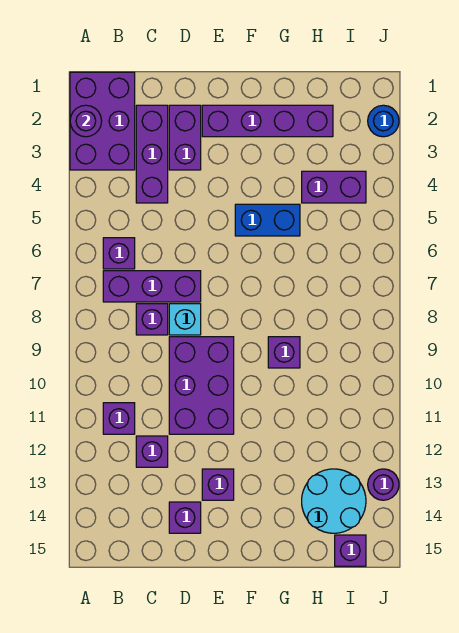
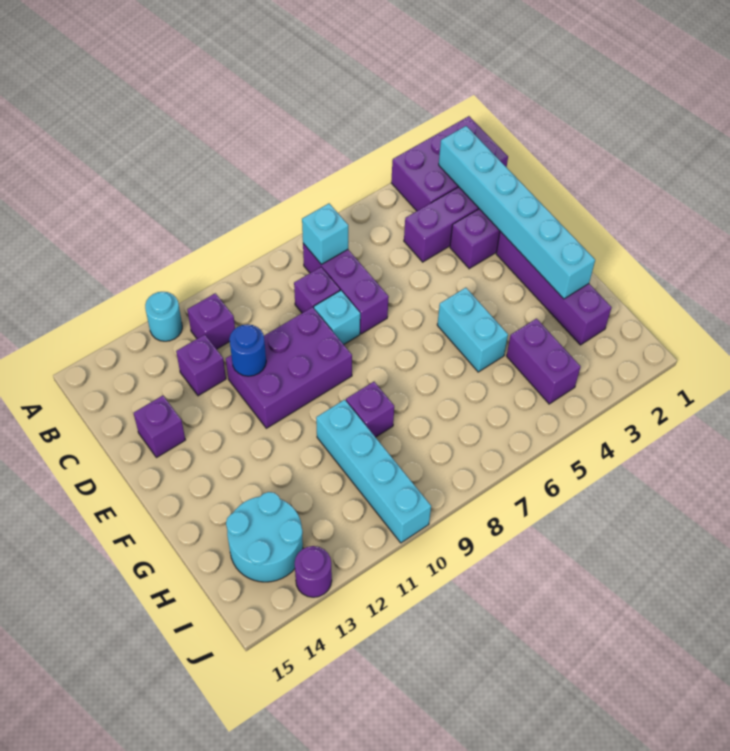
purple round brick A2 level 2 -> none
none -> cyan round brick A12 level 1
none -> cyan brick B2:G2 level 2
purple brick B6 level 1 -> none
none -> cyan brick B7 level 2
purple brick E13 level 1 -> none
blue brick F5:G5 level 1 -> cyan brick F5:G5 level 1
none -> cyan brick G10:J10 level 1
purple brick I15 level 1 -> none
blue round brick J2 level 1 -> blue round brick D11 level 2

